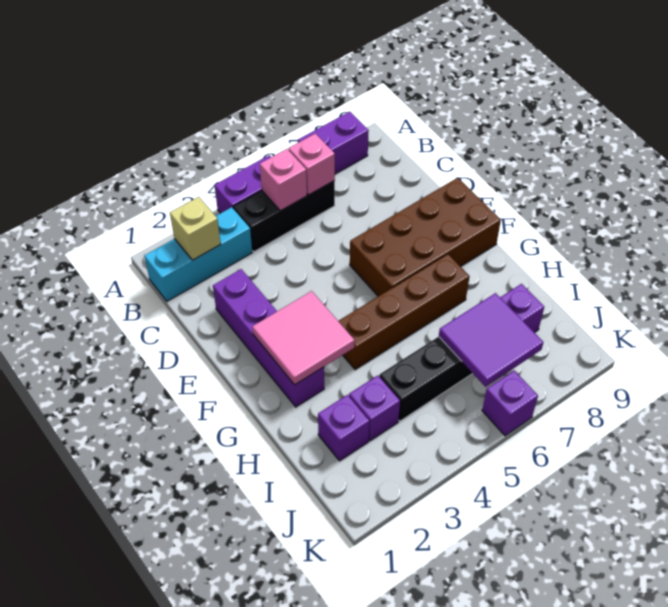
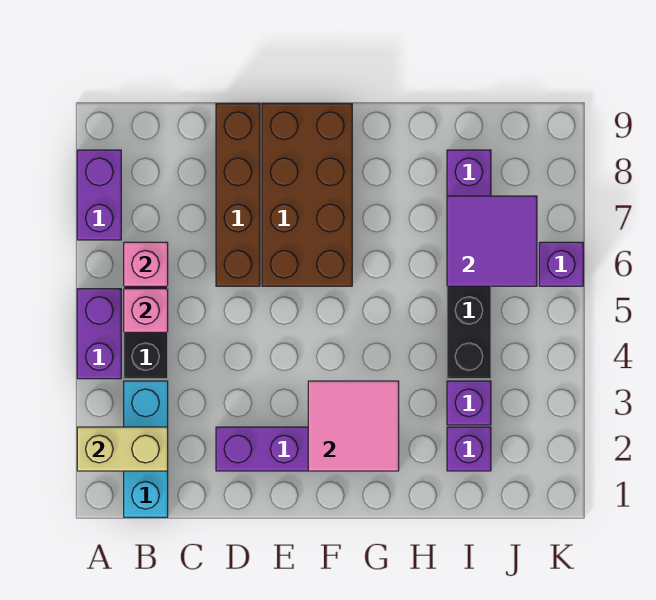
tan brick B2 level 2 -> tan brick A2:B2 level 2
brown brick G4:G7 level 1 -> brown brick D6:D9 level 1

